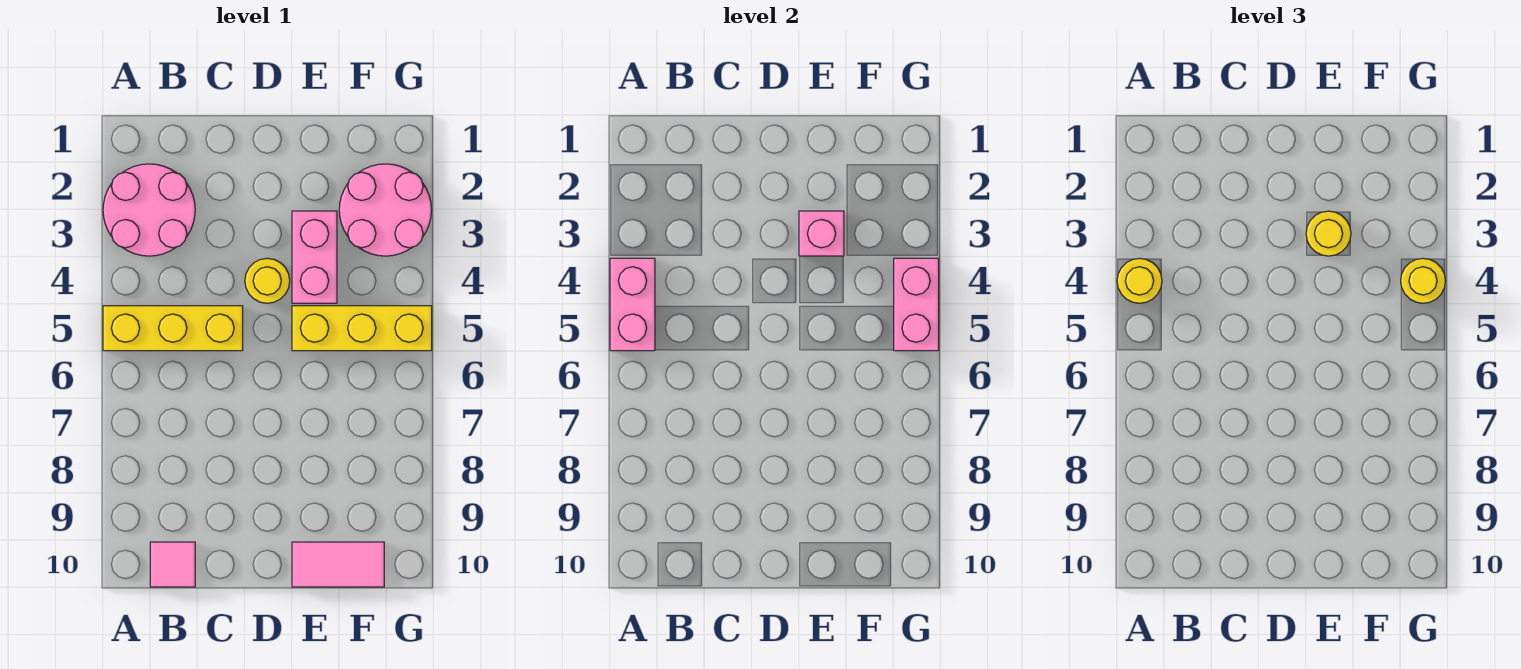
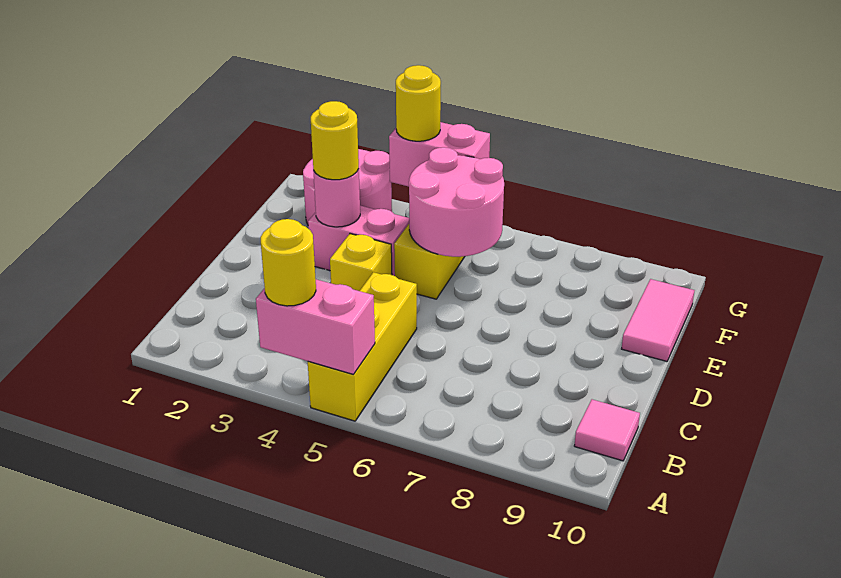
pink round brick A2:B3 level 1 -> pink round brick E5:F6 level 2
yellow round brick D4 level 1 -> yellow brick D4 level 1
pink brick E3 level 2 -> pink round brick E3 level 2

